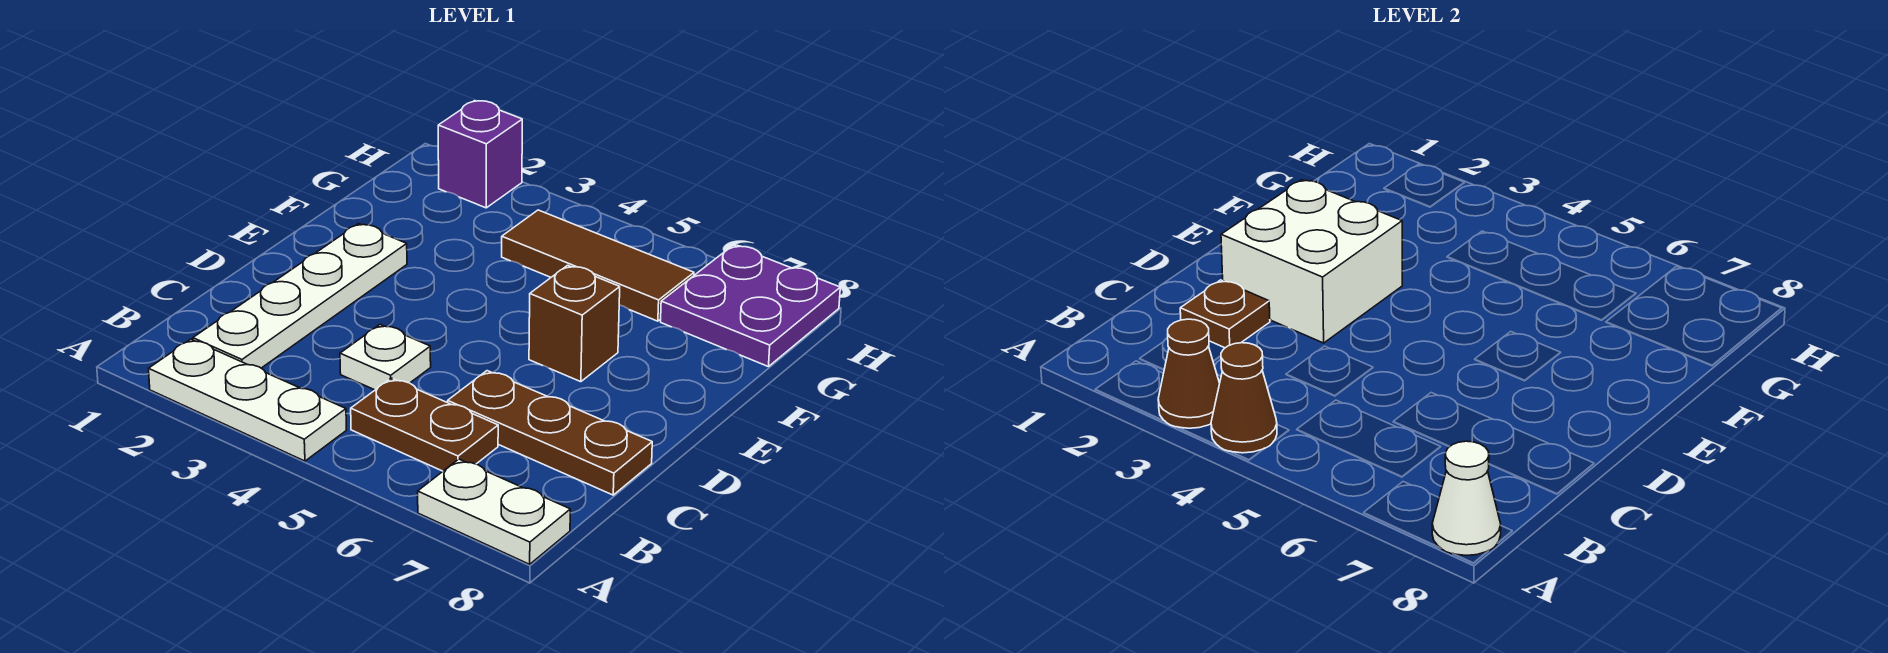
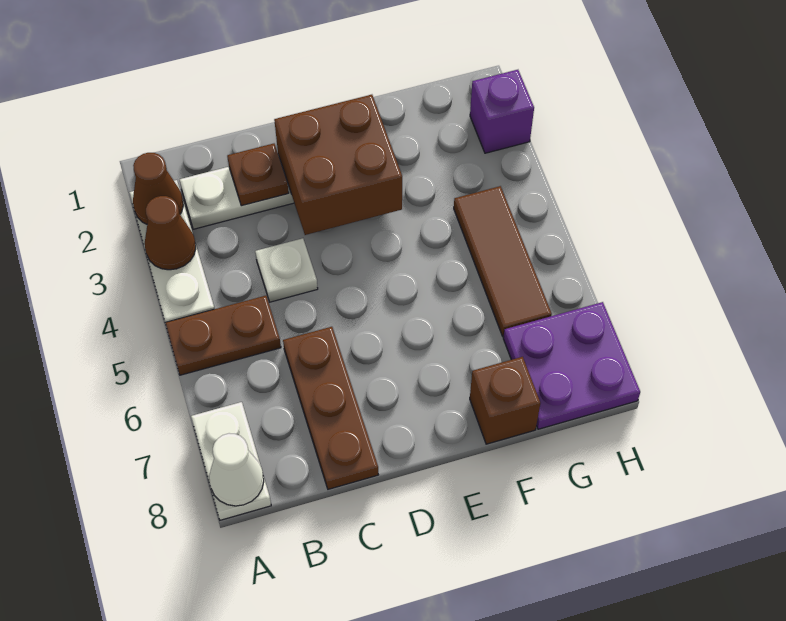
brown cone A4 level 2 -> brown cone A2 level 2
brown plate B5:B6 level 1 -> brown plate A5:B5 level 1
white brick D2:E3 level 2 -> brown brick D2:E3 level 2
brown brick E6 level 1 -> brown brick F8 level 1

